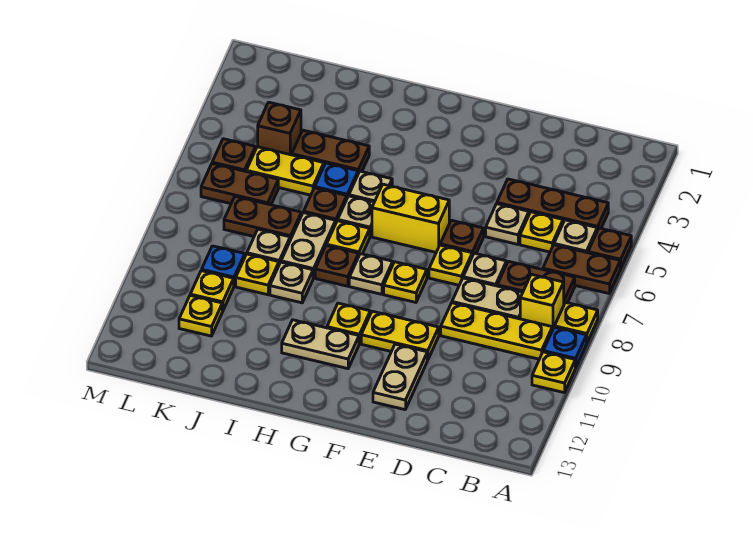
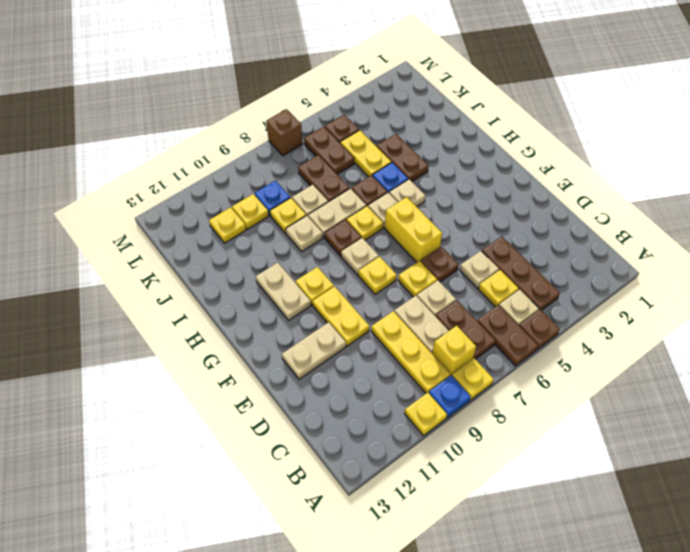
brown brick K4 level 1 -> brown brick M7 level 1

